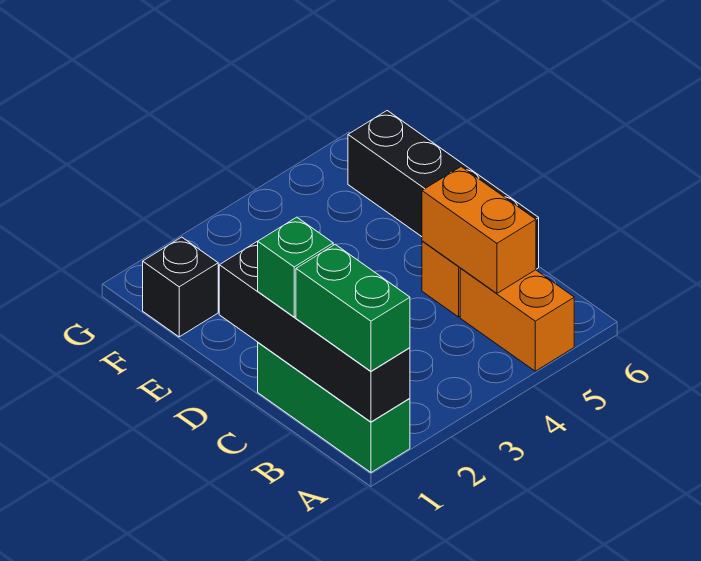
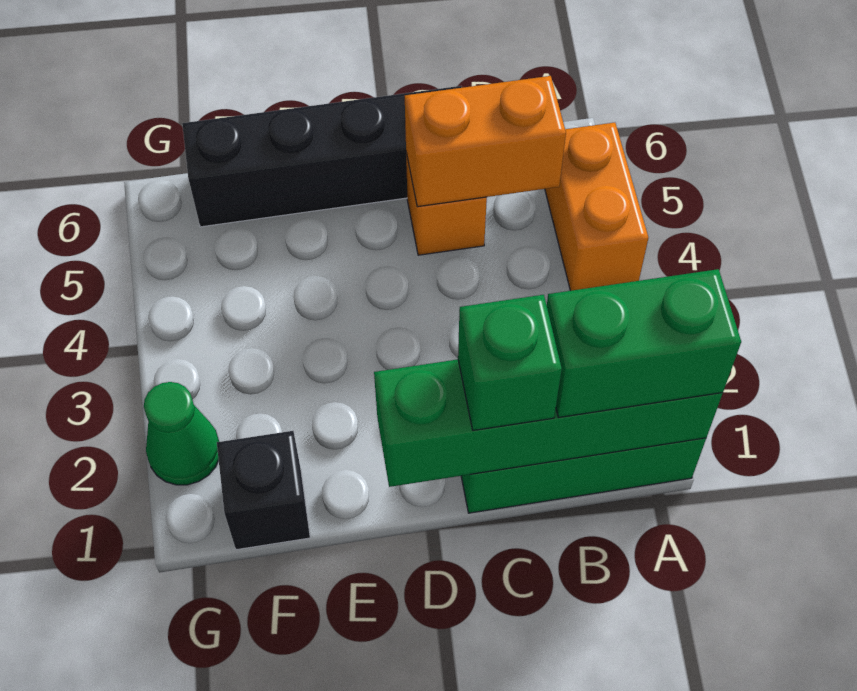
black brick A1:D1 level 2 -> green brick A1:D1 level 2
orange brick A5:B5 level 1 -> orange brick A4:A5 level 1
none -> green cone G2 level 1

